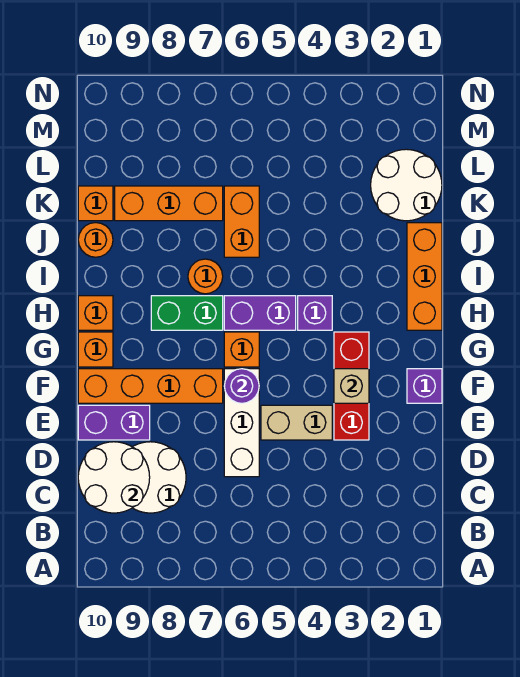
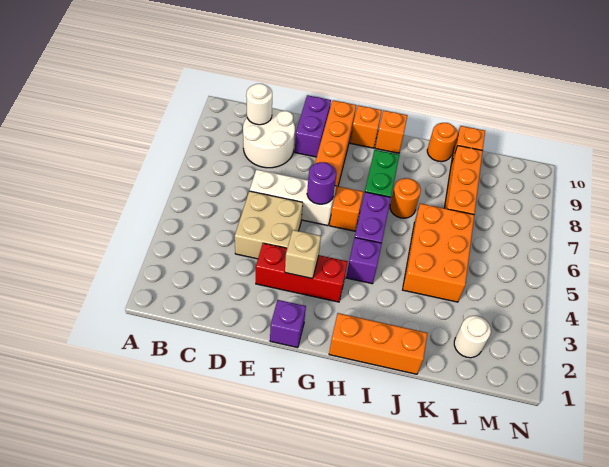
white round brick C9:D10 level 2 -> white round brick C9 level 2
tan brick E4:E5 level 1 -> tan brick D4:E5 level 1
orange brick J6:K6 level 1 -> orange brick J4:K6 level 1
white round brick K1:L2 level 1 -> white round brick L2 level 1

